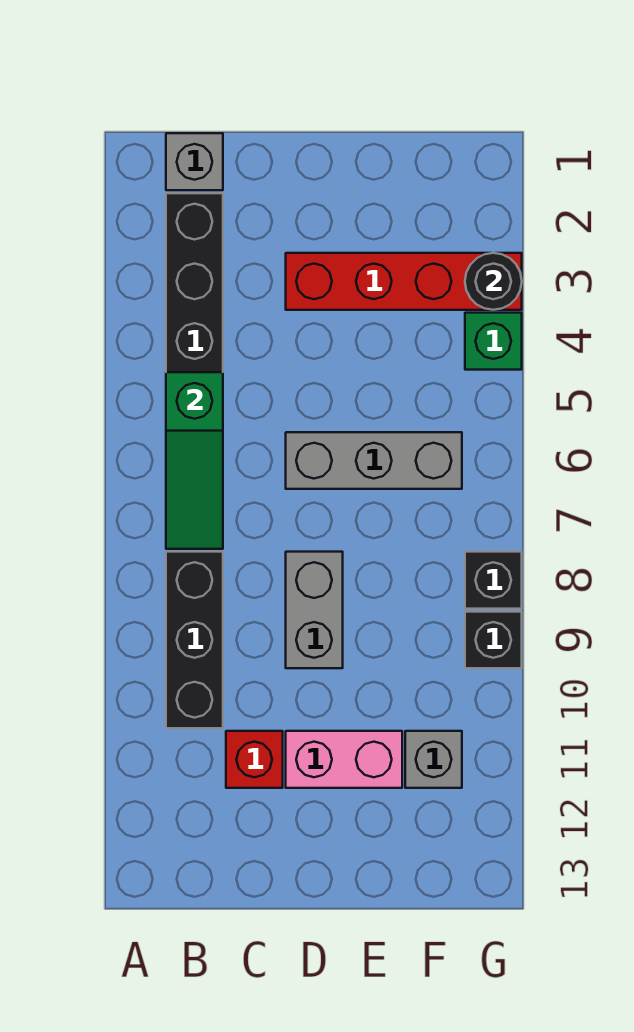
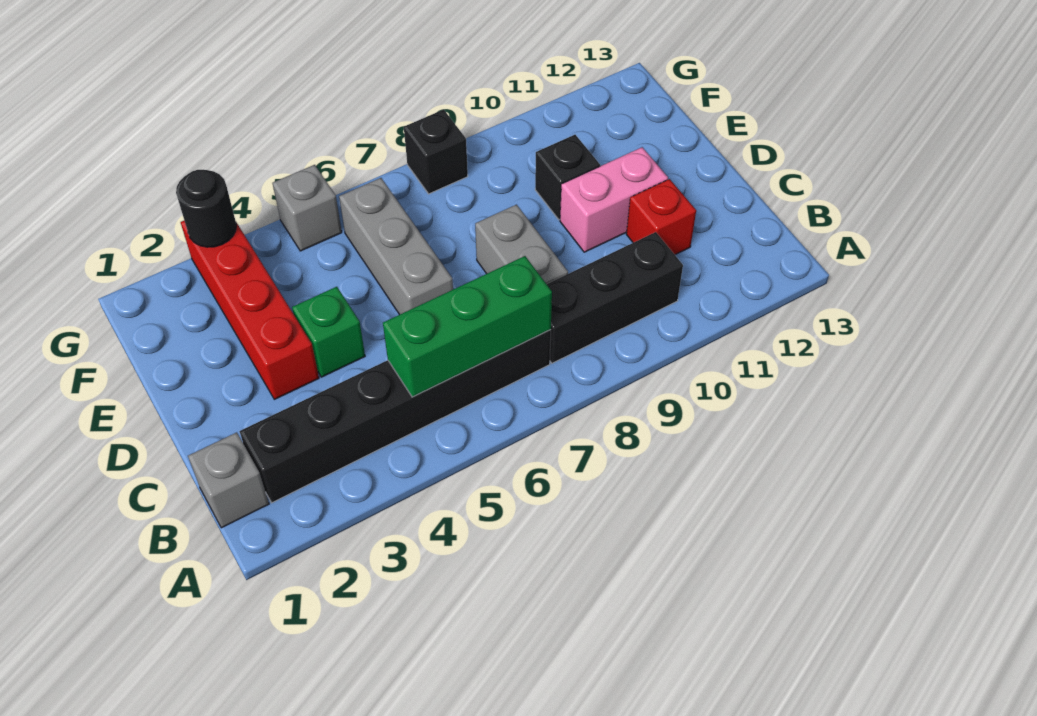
green slope B5:B7 level 2 top 5 -> green brick B5:B7 level 2
grey brick D8:D9 level 1 -> grey brick C8:D8 level 1
pink brick D11:E11 level 1 -> pink brick D10:D11 level 1
grey brick F11 level 1 -> grey brick G5 level 1
green brick G4 level 1 -> green brick D4 level 1
black brick G9 level 1 -> black brick E10 level 1

